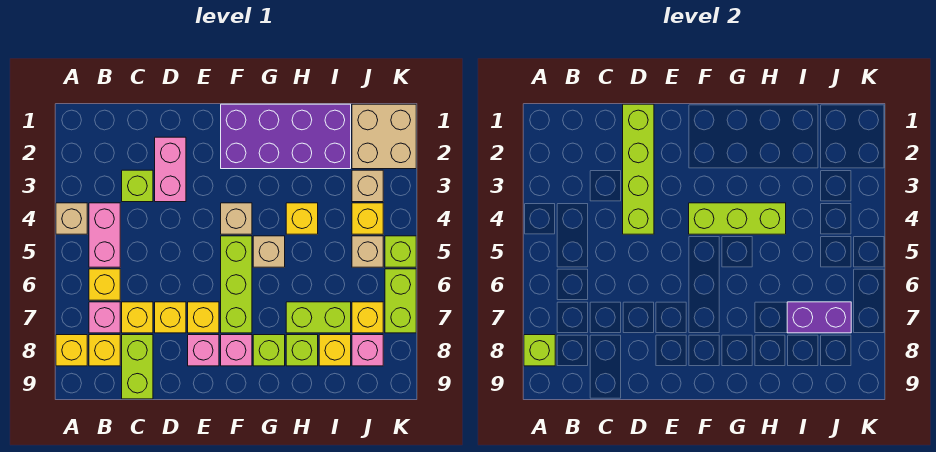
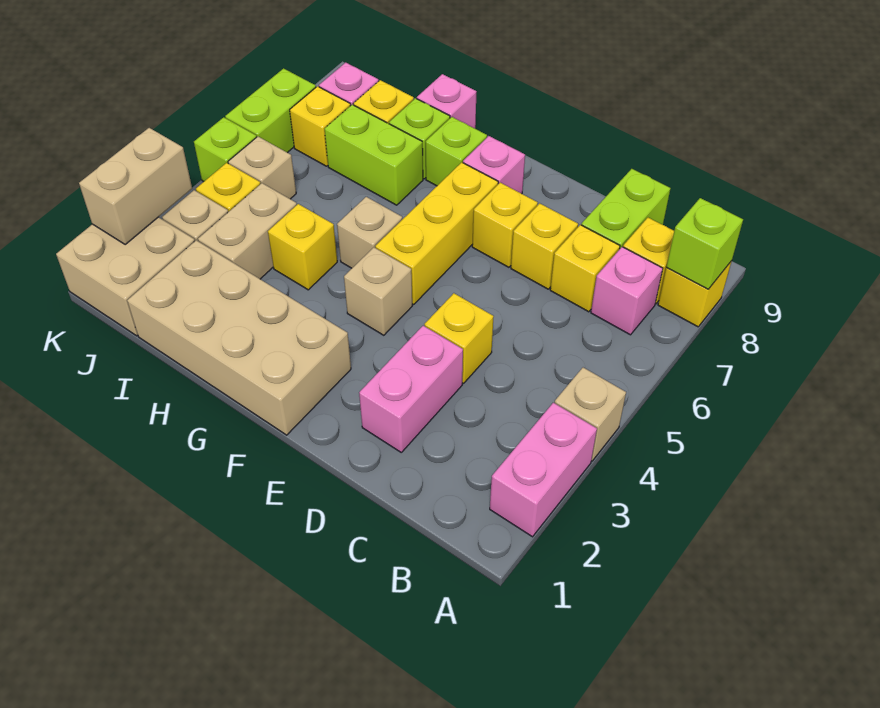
pink brick B4:B5 level 1 -> pink brick A2:A3 level 1
yellow brick B6 level 1 -> yellow brick D4 level 1
lime brick C3 level 1 -> none
lime brick D1:D4 level 2 -> none
pink brick E8 level 1 -> pink brick H9 level 1
purple brick F1:I2 level 1 -> tan brick F1:I2 level 1
lime brick F4:H4 level 2 -> none
lime brick F5:F7 level 1 -> yellow brick F5:F7 level 1
none -> tan brick I3:I4 level 1
purple brick I7:J7 level 2 -> none
none -> tan brick K2:K3 level 2

